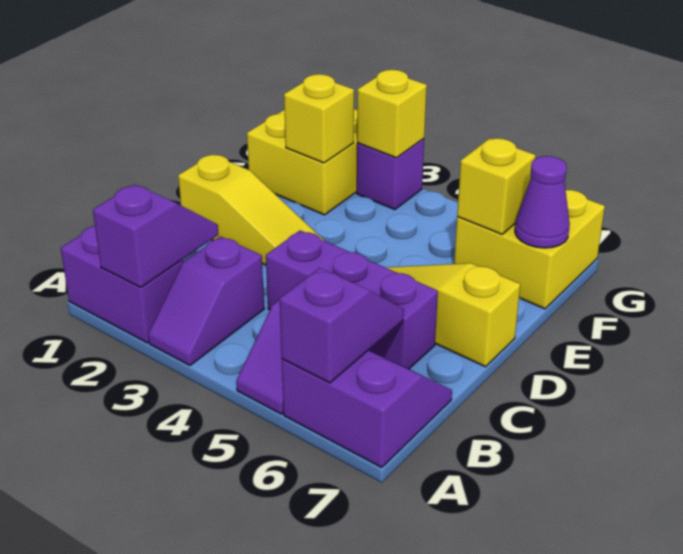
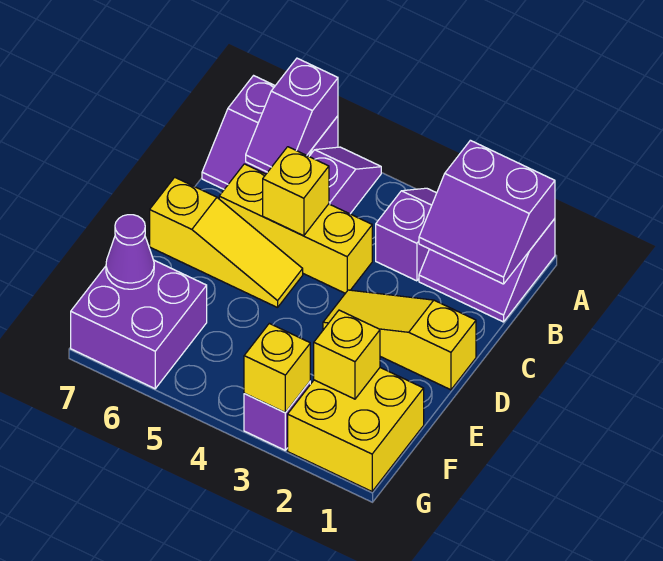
purple slope A2:B2 level 2 top A -> purple slope A1:B2 level 2 top A
purple brick C4:C6 level 1 -> yellow brick C4:C6 level 1
yellow brick F6:G7 level 1 -> purple brick F6:G7 level 1
yellow brick F6 level 2 -> yellow brick C5 level 2

